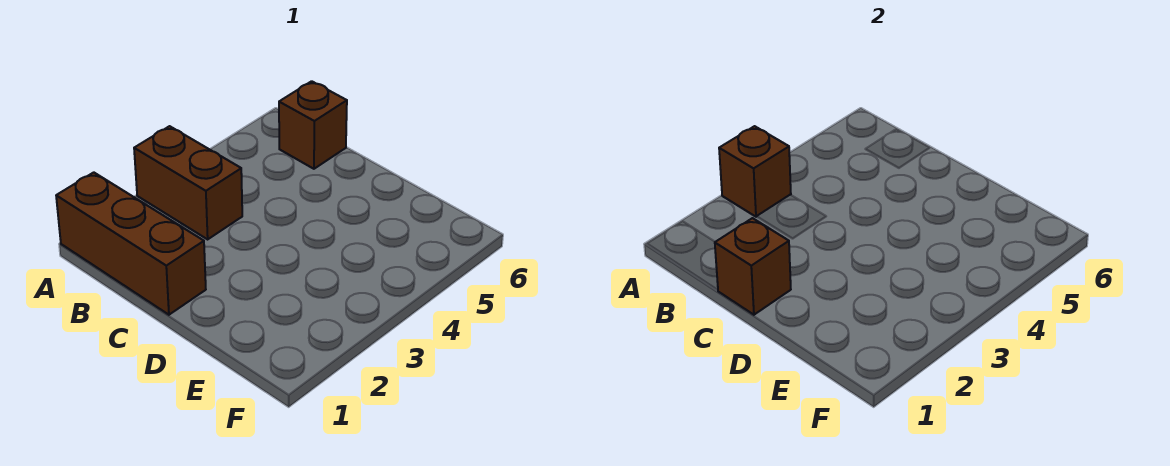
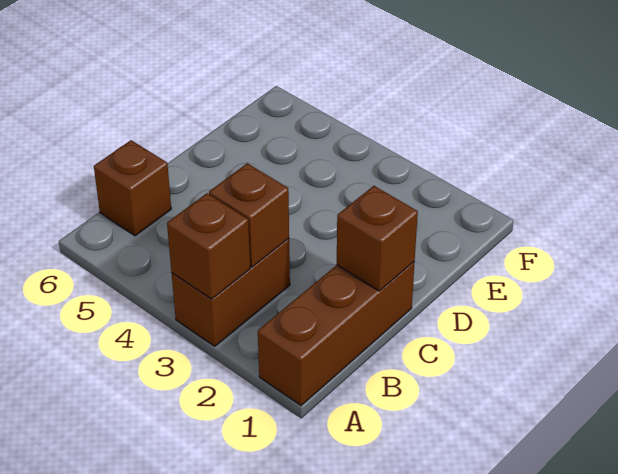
none -> brown brick B3 level 2

